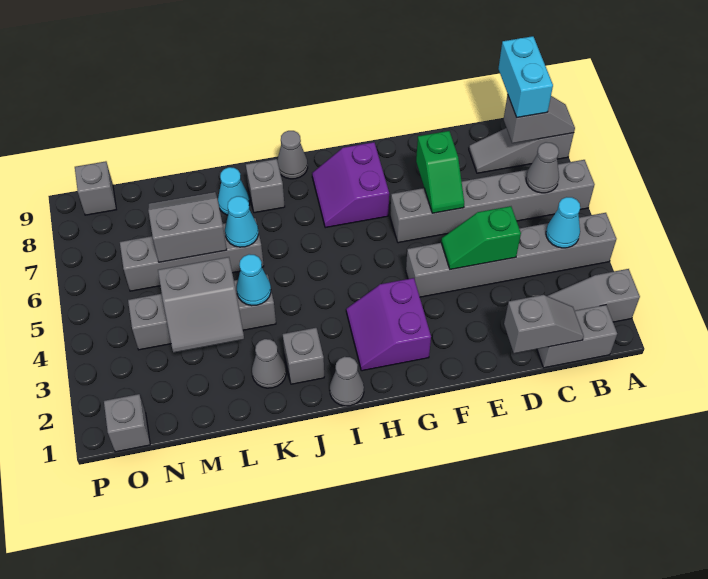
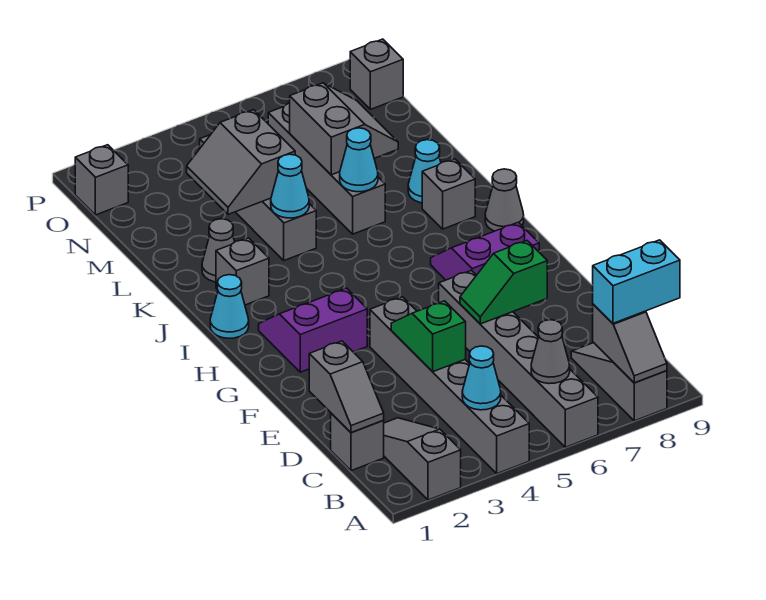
grey brick B1:C1 level 1 -> grey brick C1 level 1
grey cone I1 level 1 -> cyan cone I1 level 1

